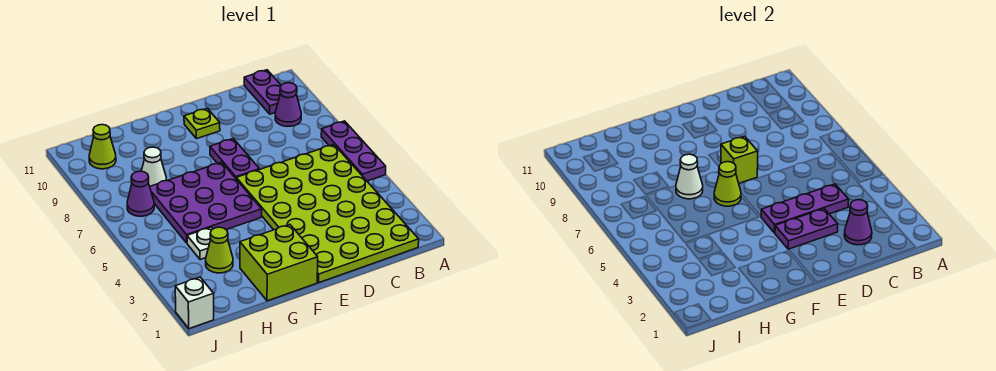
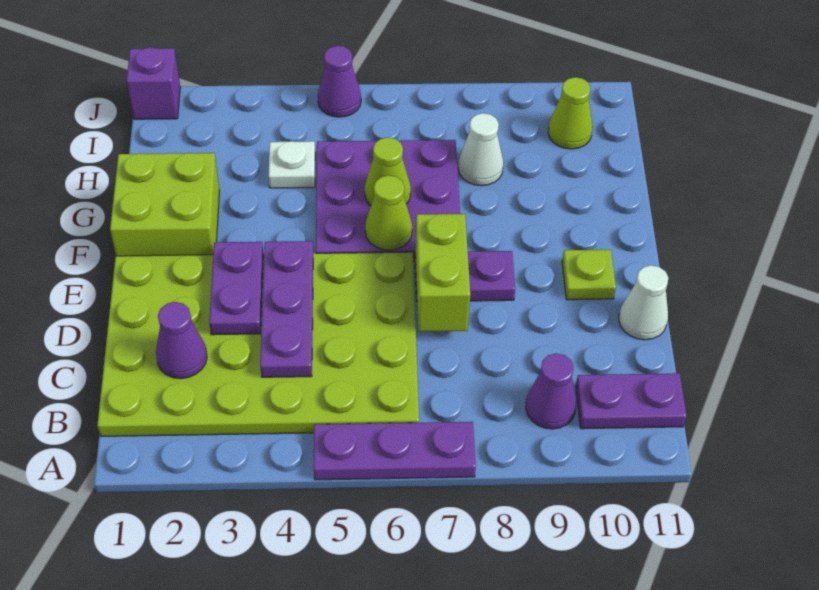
lime brick E7 level 2 -> lime brick D7:E7 level 2
white cone G7 level 2 -> white cone D11 level 1
lime cone H3 level 1 -> lime cone G6 level 2
purple cone I7 level 1 -> purple cone J5 level 1
white brick J1 level 1 -> purple brick J1 level 1

